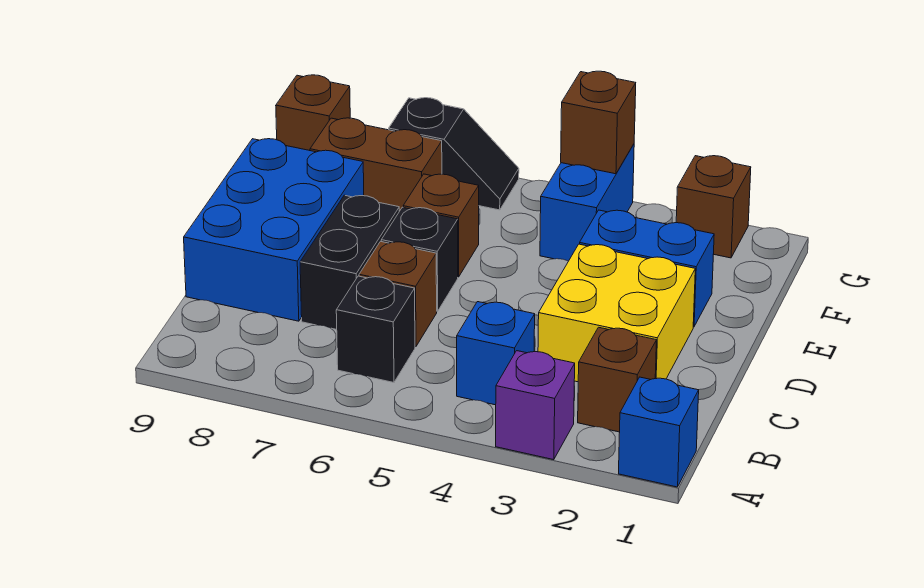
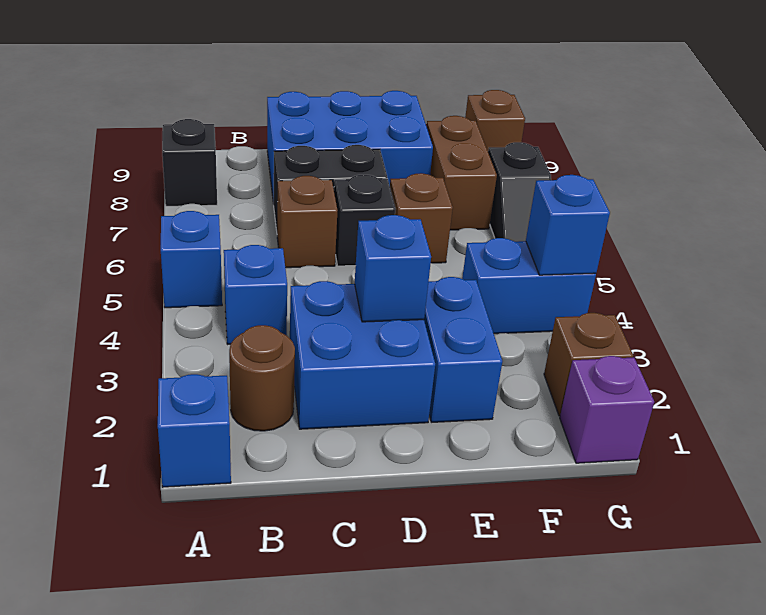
purple brick A3 level 1 -> purple brick G1 level 1
none -> blue brick A5 level 1
brown brick B2 level 1 -> brown round brick B2 level 1
black brick B6 level 1 -> black brick A8 level 1
yellow brick C2:D3 level 1 -> blue brick C2:D3 level 1
none -> blue brick D3 level 2
brown brick G4 level 2 -> blue brick G4 level 2

